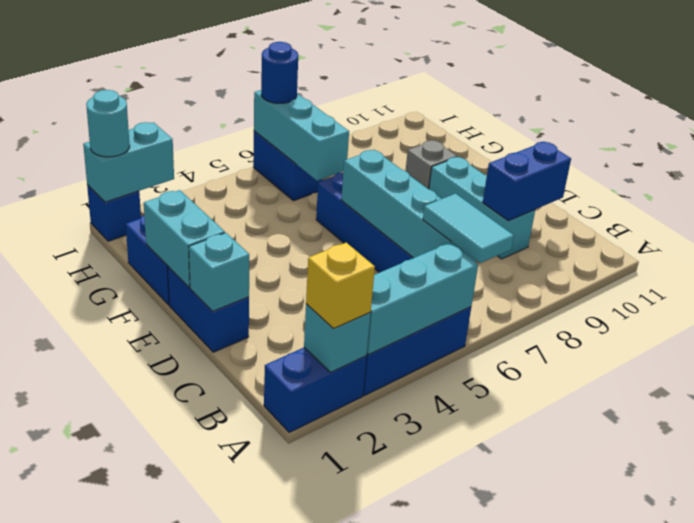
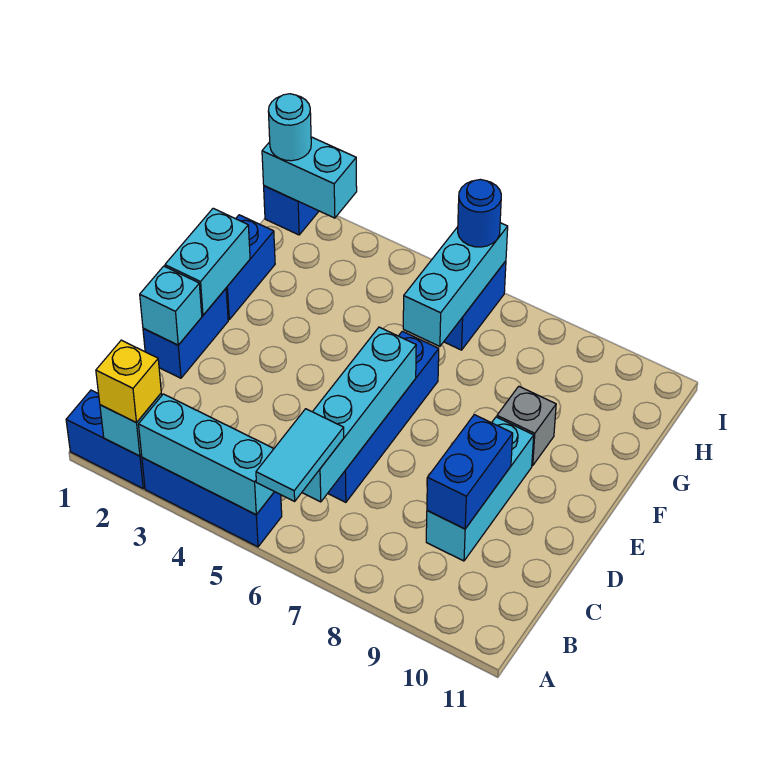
blue brick C9:C10 level 2 -> blue brick C9:D9 level 2

